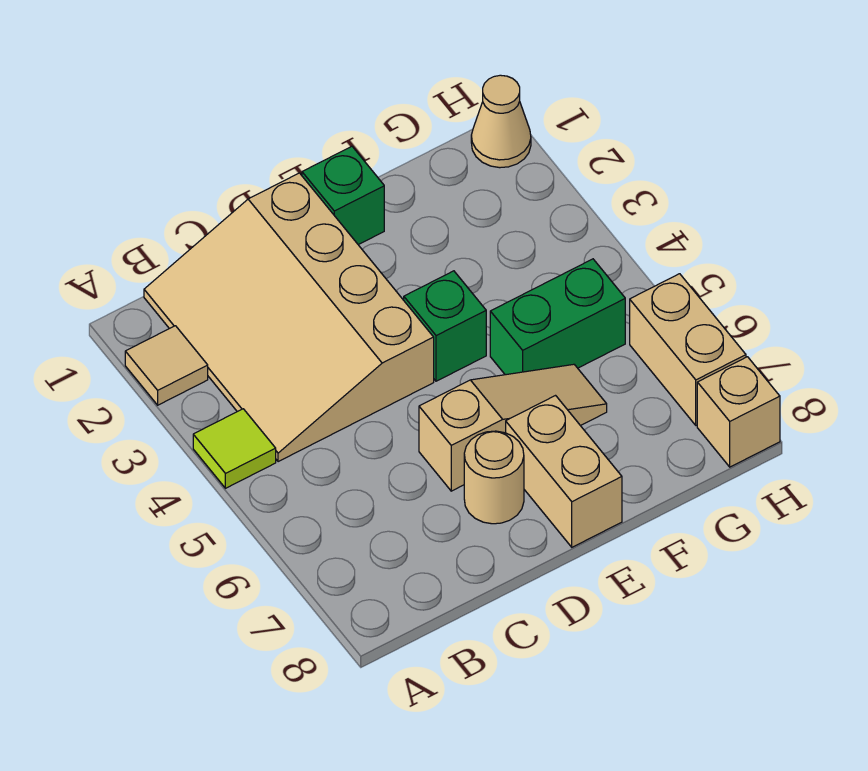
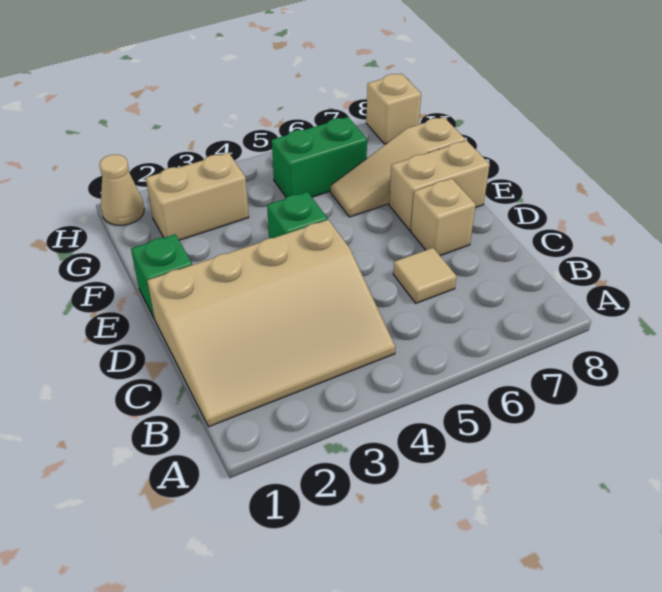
tan tile A2 level 1 -> tan tile C6 level 1
lime tile A4 level 1 -> none
tan slope D6:F6 level 1 top D -> tan slope F6:F8 level 1 top 8
tan round brick D7 level 1 -> tan brick D7 level 1
green brick F5:G5 level 1 -> green brick G5:G6 level 1
tan brick H6:H7 level 1 -> tan brick G2:G3 level 1

